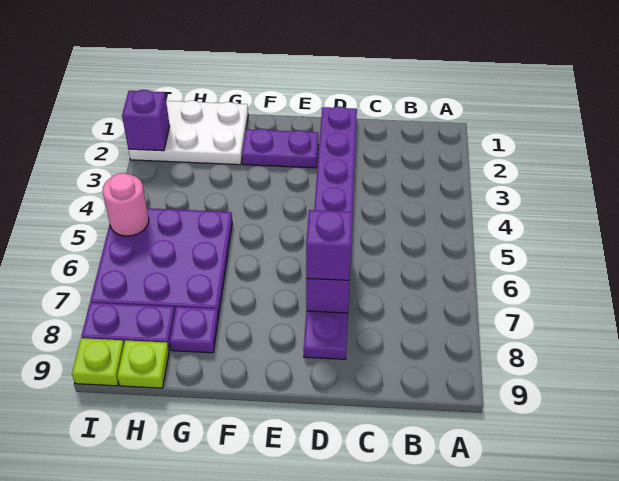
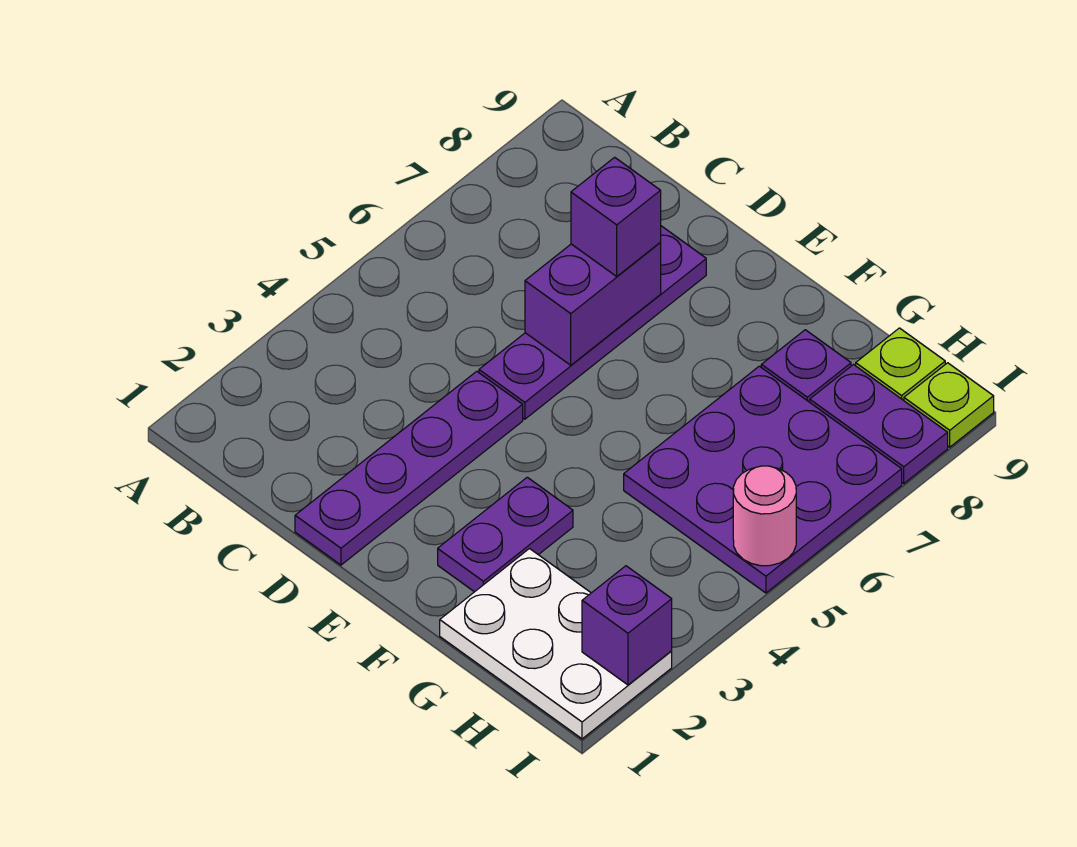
purple plate E2:F2 level 1 -> purple plate F2:F3 level 1

